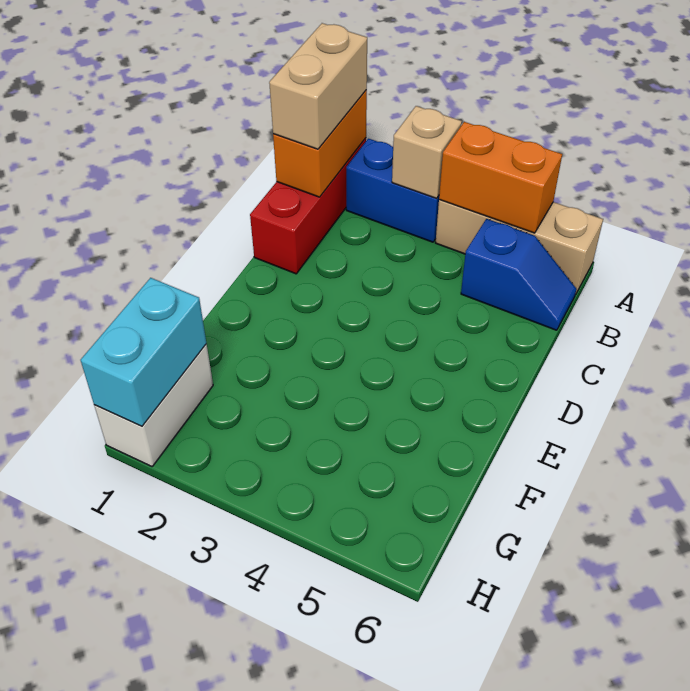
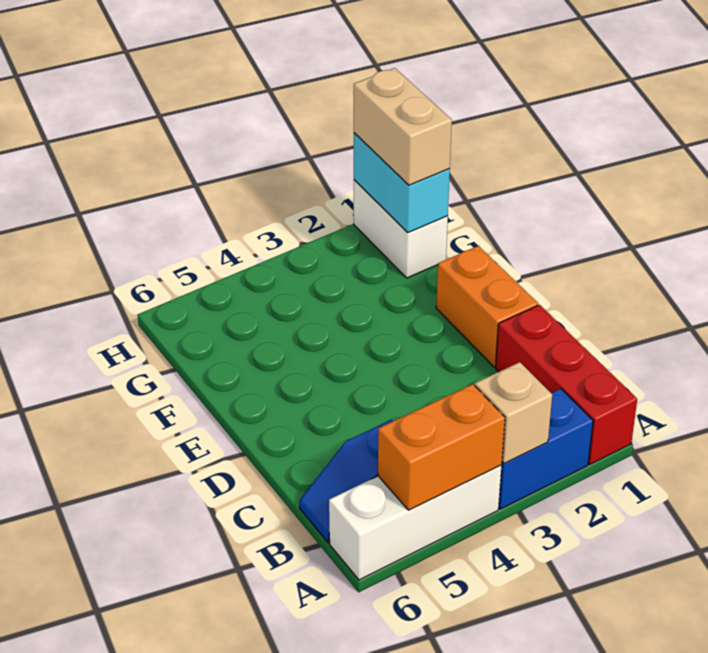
orange brick A1:B1 level 2 -> orange brick D1:E1 level 1
tan brick A1:B1 level 3 -> tan brick G1:H1 level 3
tan brick A4:A6 level 1 -> white brick A4:A6 level 1

